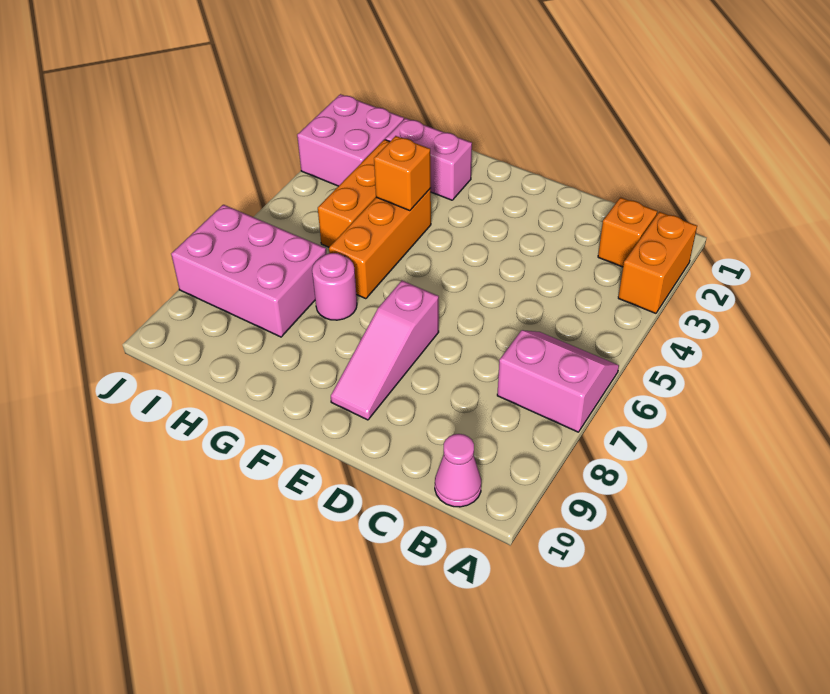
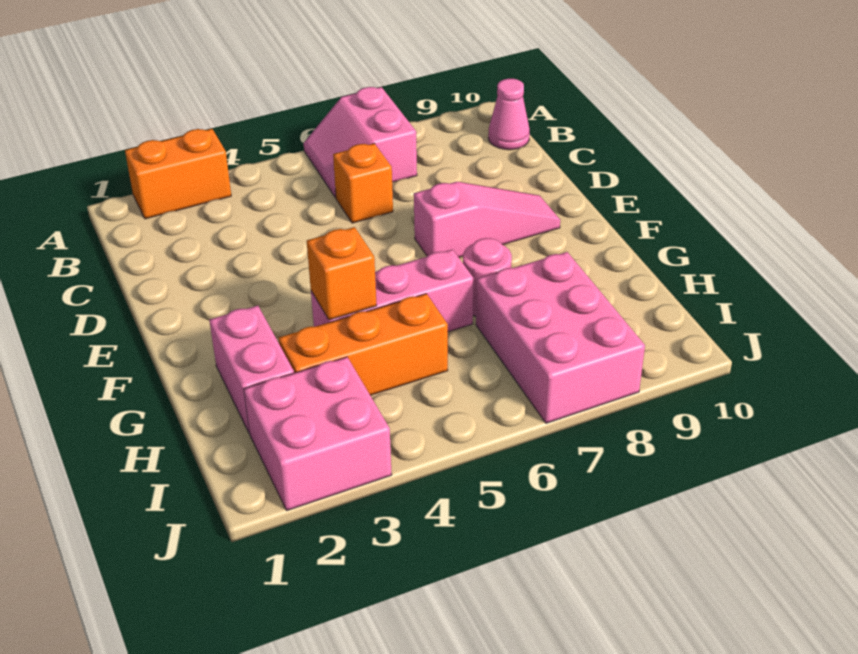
orange brick B2 level 1 -> orange brick C6 level 1
orange brick G4:G6 level 1 -> pink brick G4:G6 level 1

